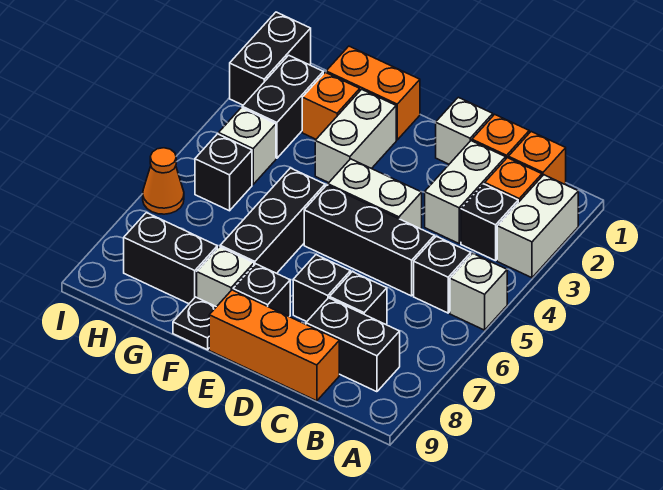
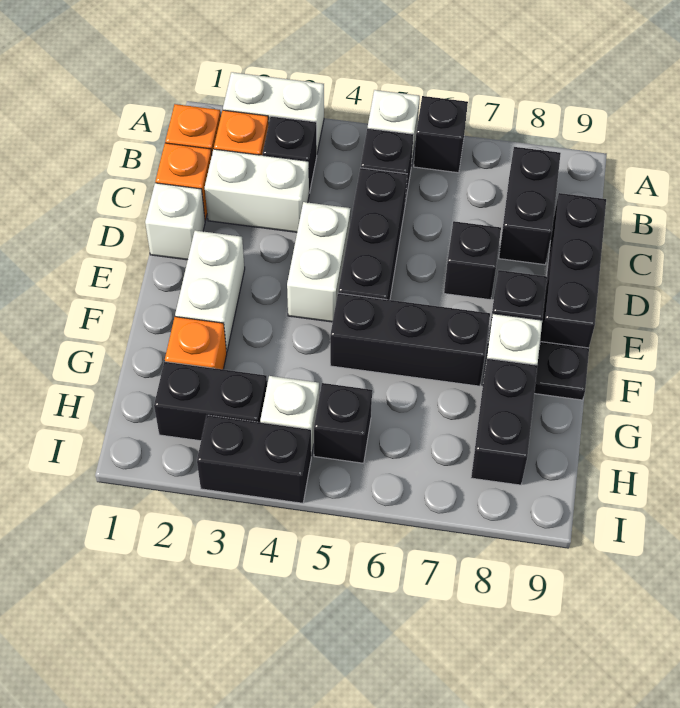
black brick C7 level 1 -> black brick A6 level 1
orange brick C9:E9 level 1 -> black brick C9:E9 level 1
orange brick F1:G1 level 1 -> none
white brick F2:F3 level 1 -> white brick E2:F2 level 1
black brick I1:I2 level 1 -> black brick I3:I4 level 1
orange cone I6 level 1 -> none

